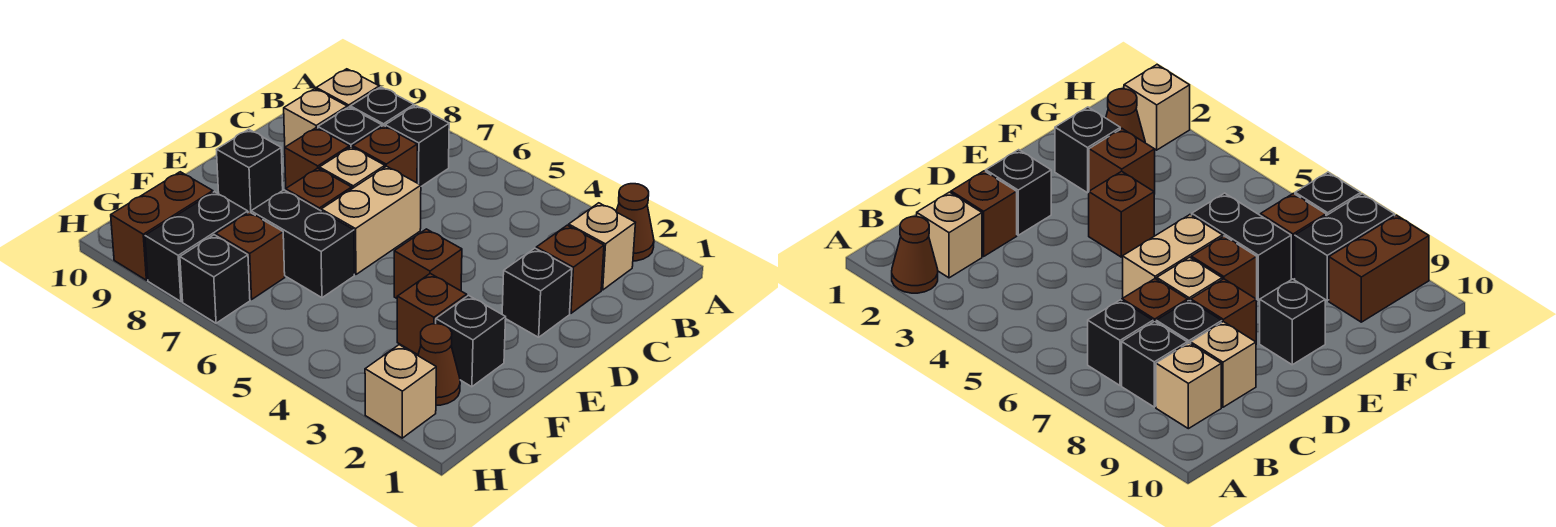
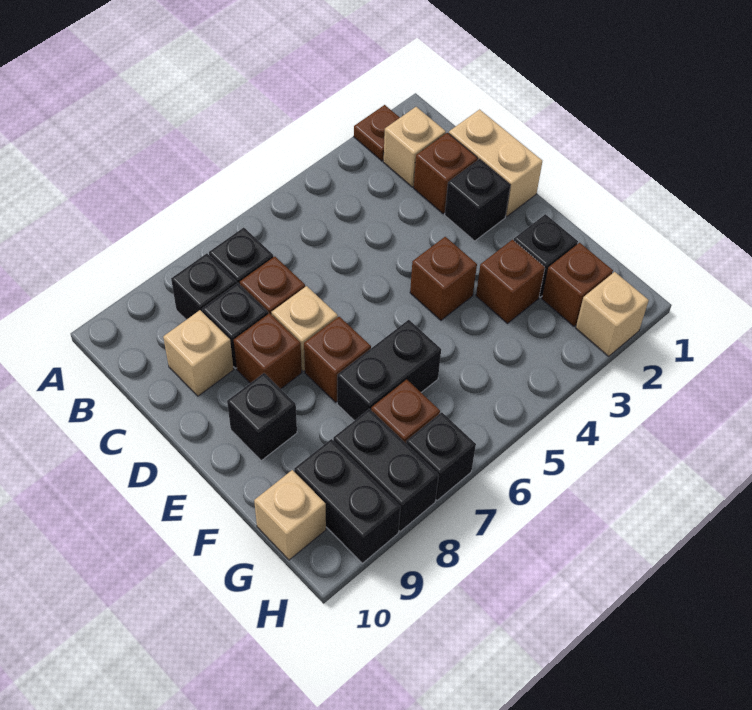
brown cone A2 level 1 -> brown plate A2 level 1
tan brick B9 level 1 -> tan brick G10 level 1
tan brick D6:E6 level 1 -> tan brick C1:D1 level 1
brown cone G2 level 1 -> brown brick G2 level 1
brown brick G9:H9 level 1 -> black brick G9:H9 level 1

